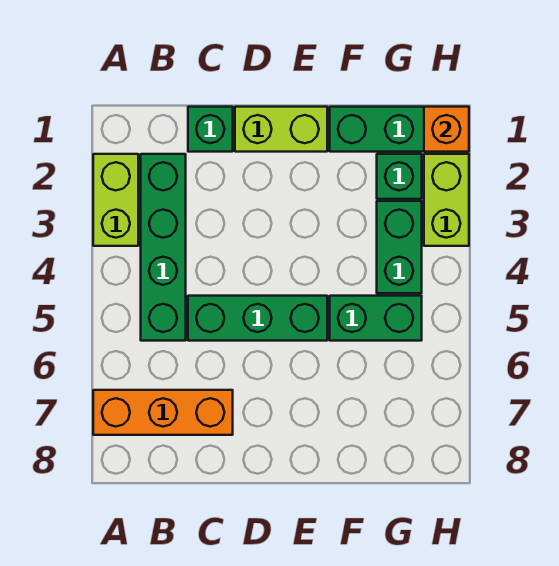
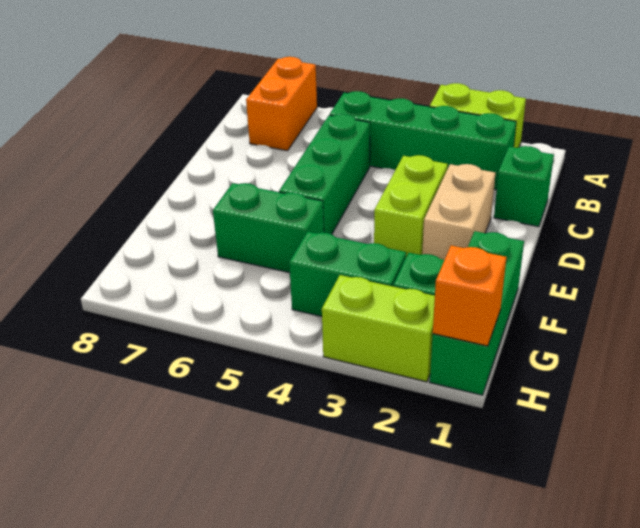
orange brick A7:C7 level 1 -> orange brick A7:B7 level 1
lime brick D1:E1 level 1 -> lime brick D3:E3 level 1
none -> tan brick D2:E2 level 1
green brick F5:G5 level 1 -> green brick F5:F6 level 1

